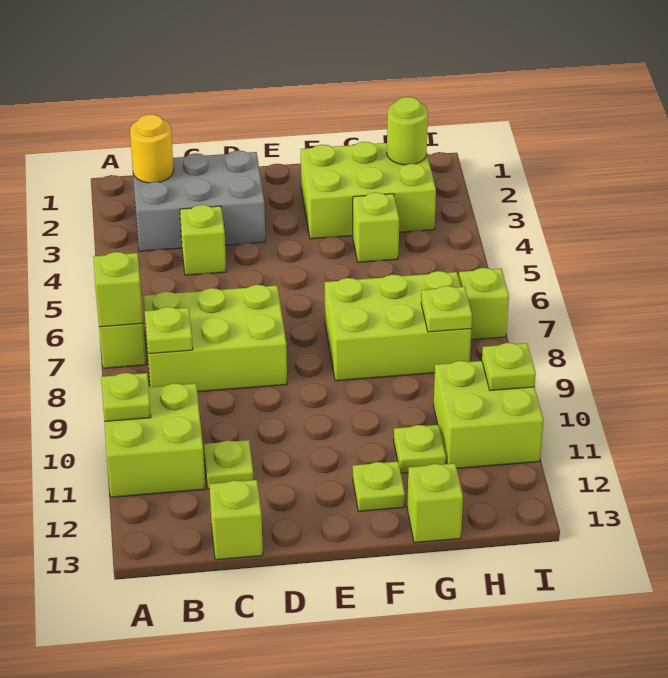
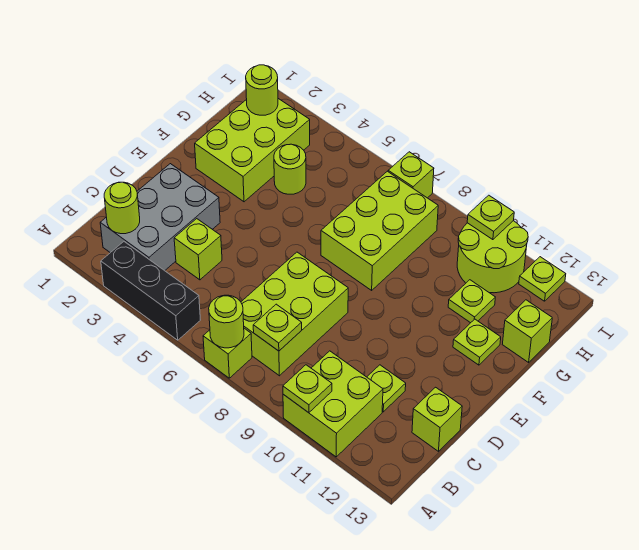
none -> black brick A3:A5 level 1
lime brick A7 level 2 -> lime round brick A7 level 2
yellow round brick B2 level 2 -> lime round brick B2 level 2
lime brick G4 level 1 -> lime round brick G4 level 1
lime plate H8 level 2 -> lime plate I12 level 1
lime brick H10:I11 level 1 -> lime round brick H10:I11 level 1

